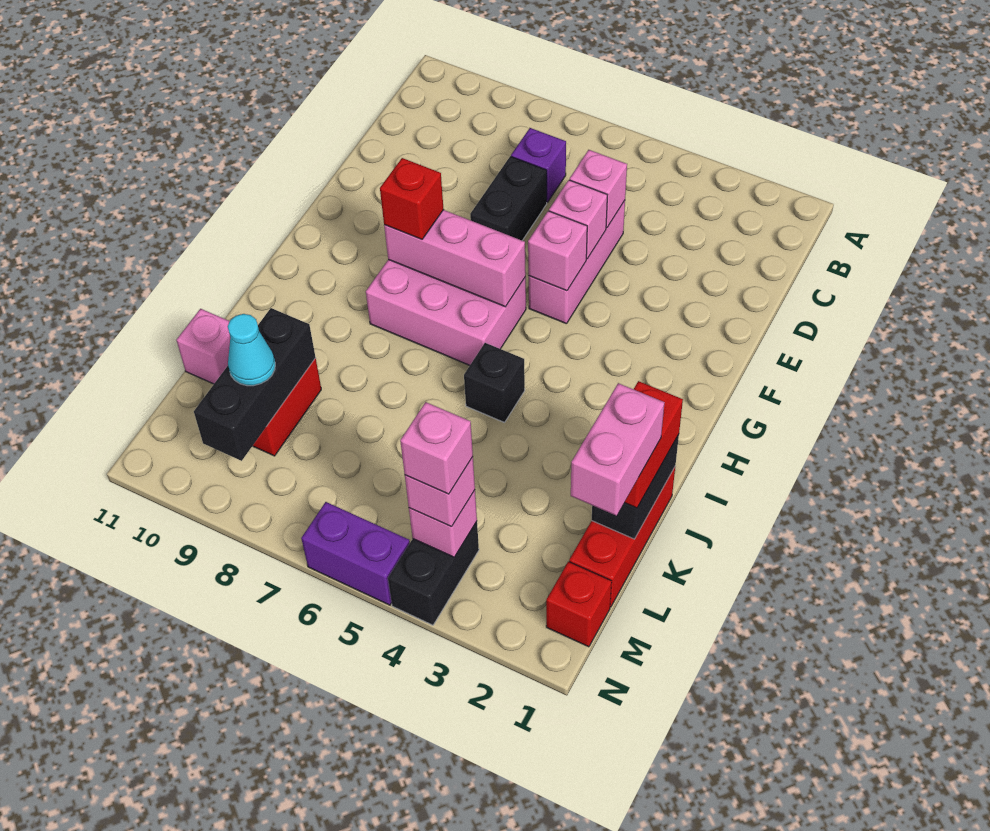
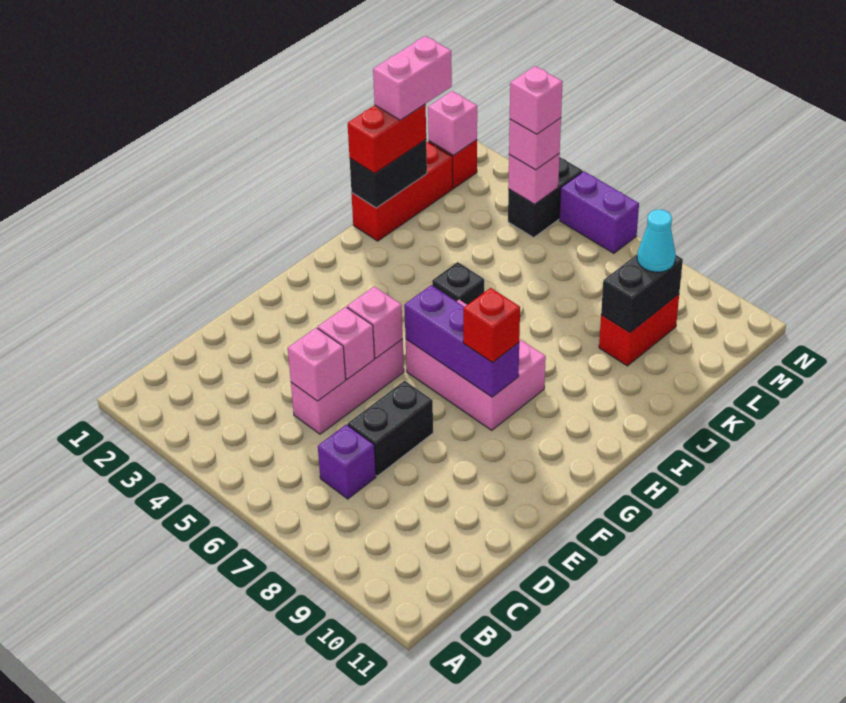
pink brick G6:G8 level 2 -> purple brick G6:G8 level 2
black brick K9:M9 level 2 -> black brick K9:L9 level 2
pink brick K11 level 1 -> pink brick M1 level 2

